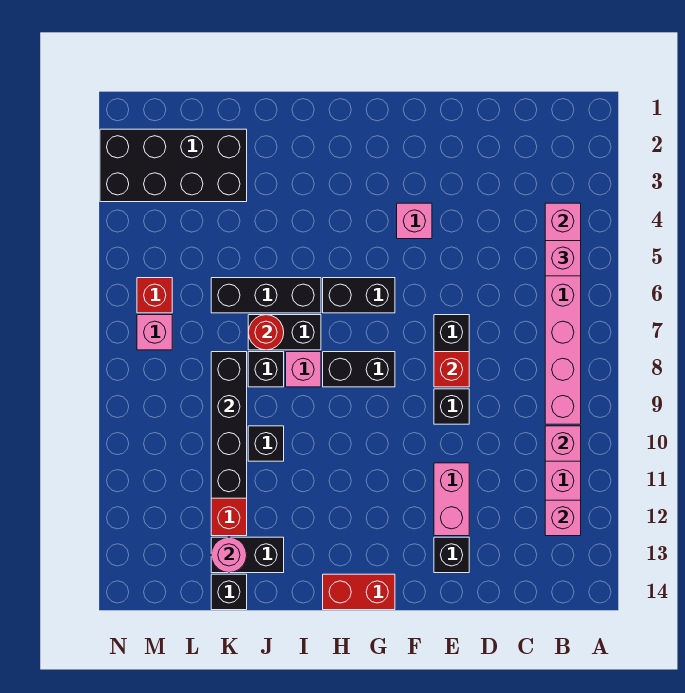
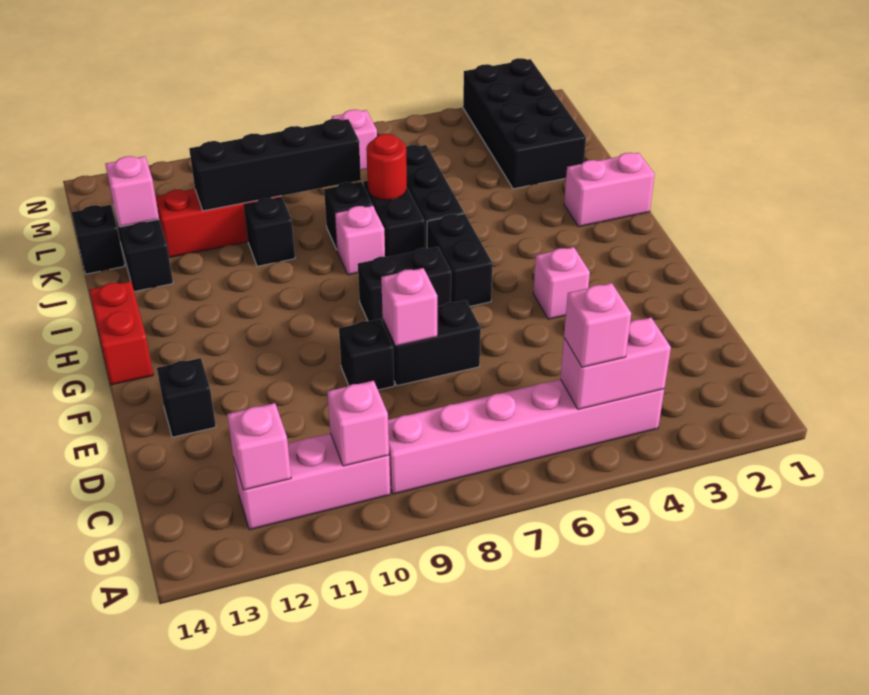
red brick E8 level 2 -> pink brick E8 level 2
pink brick E11:E12 level 1 -> pink brick I1:I2 level 1
black brick G8:H8 level 1 -> black brick G7:G8 level 1
pink round brick K13 level 2 -> pink brick K13 level 2
red brick M6 level 1 -> none

